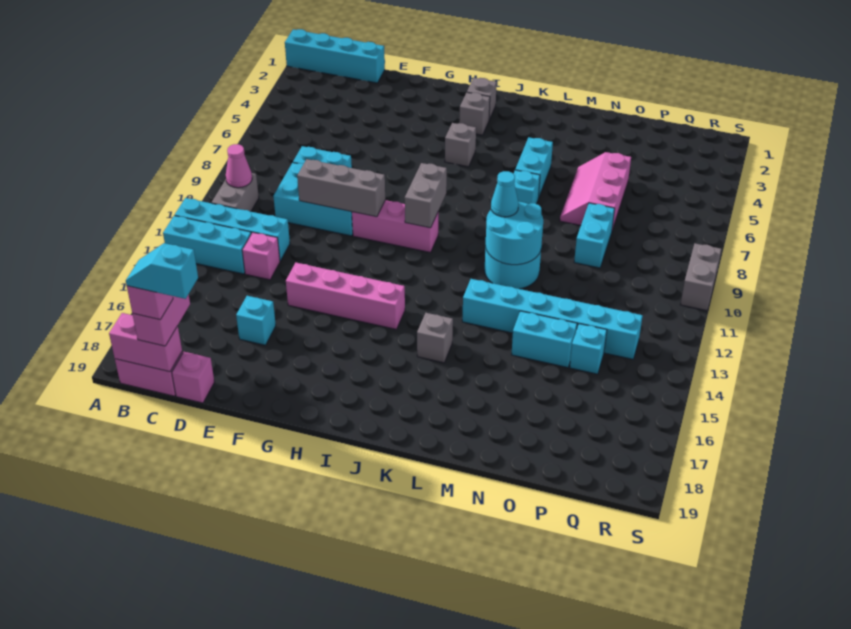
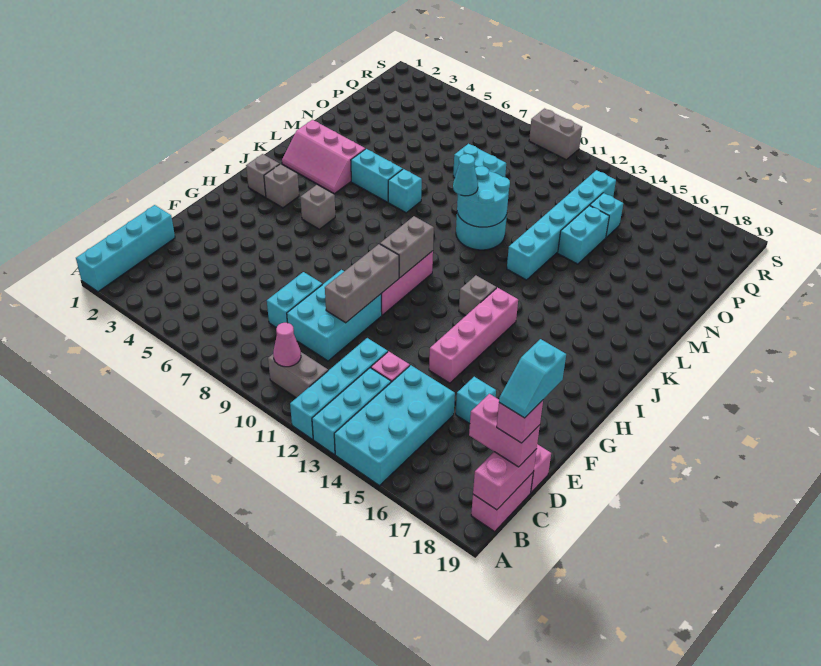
none -> cyan brick A14:D15 level 1
grey brick I9:I10 level 2 -> grey brick H10:I10 level 2
grey brick K15 level 1 -> grey brick I13 level 1
pink slope N5:O7 level 1 top O -> pink slope K2:L4 level 1 top L

